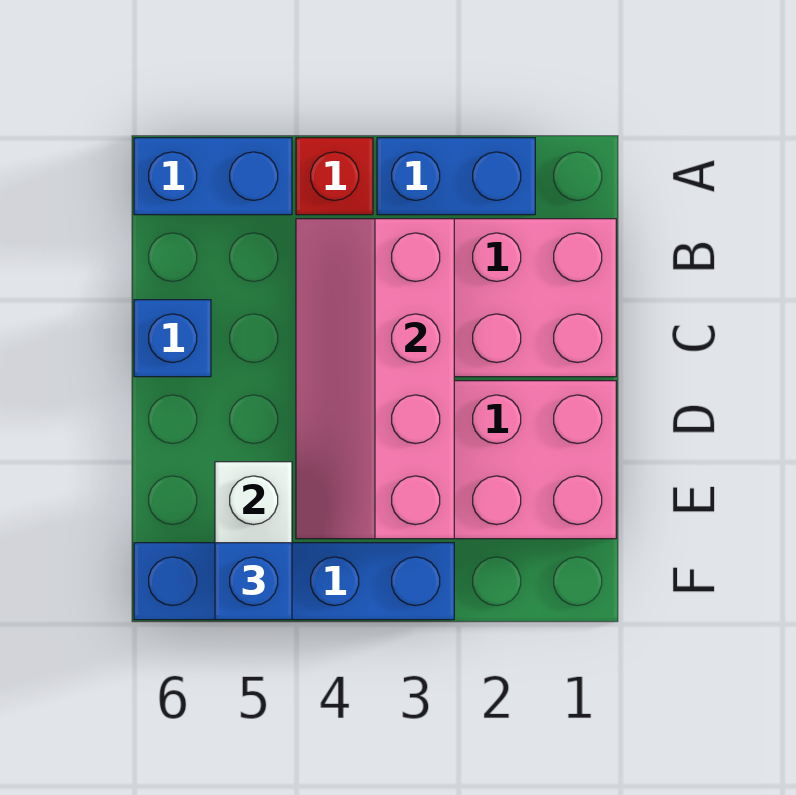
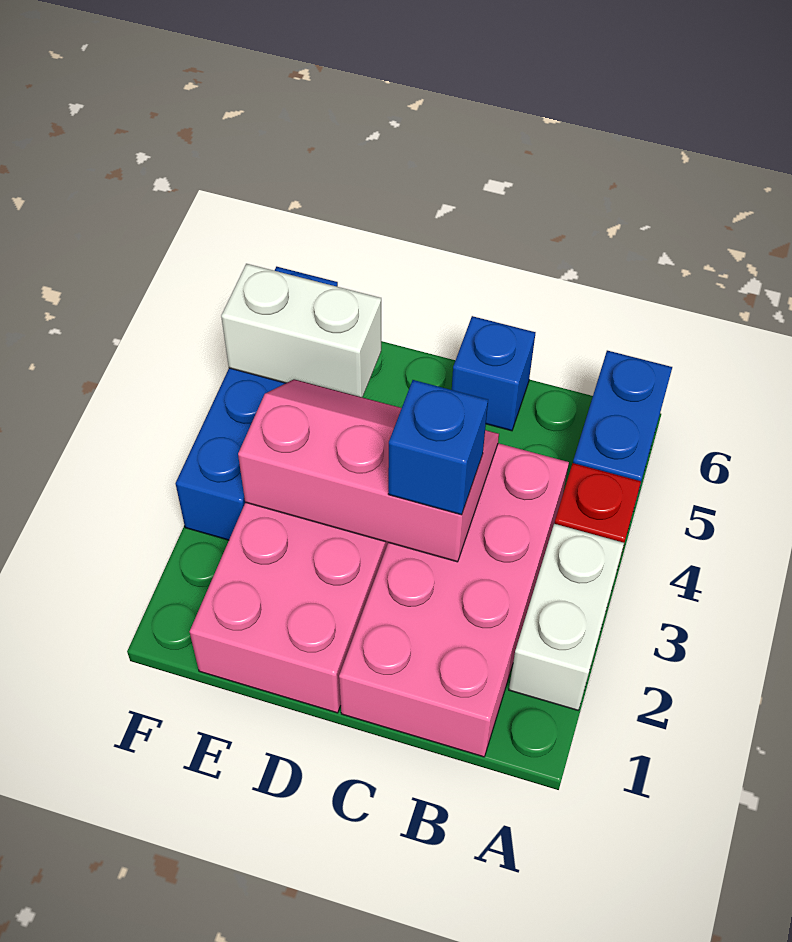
blue brick A2:A3 level 1 -> white brick A2:A3 level 1
pink slope B3:E4 level 2 top 3 -> pink slope C3:E4 level 2 top 3
blue brick F5 level 3 -> blue brick C3 level 3

